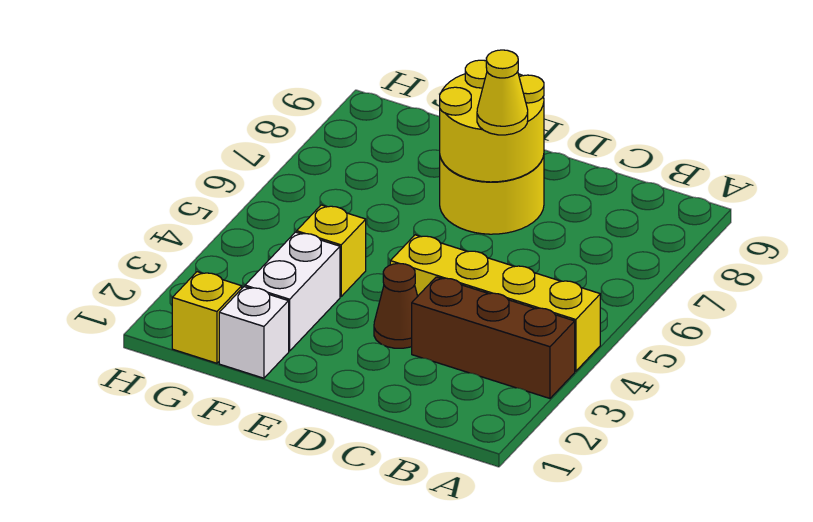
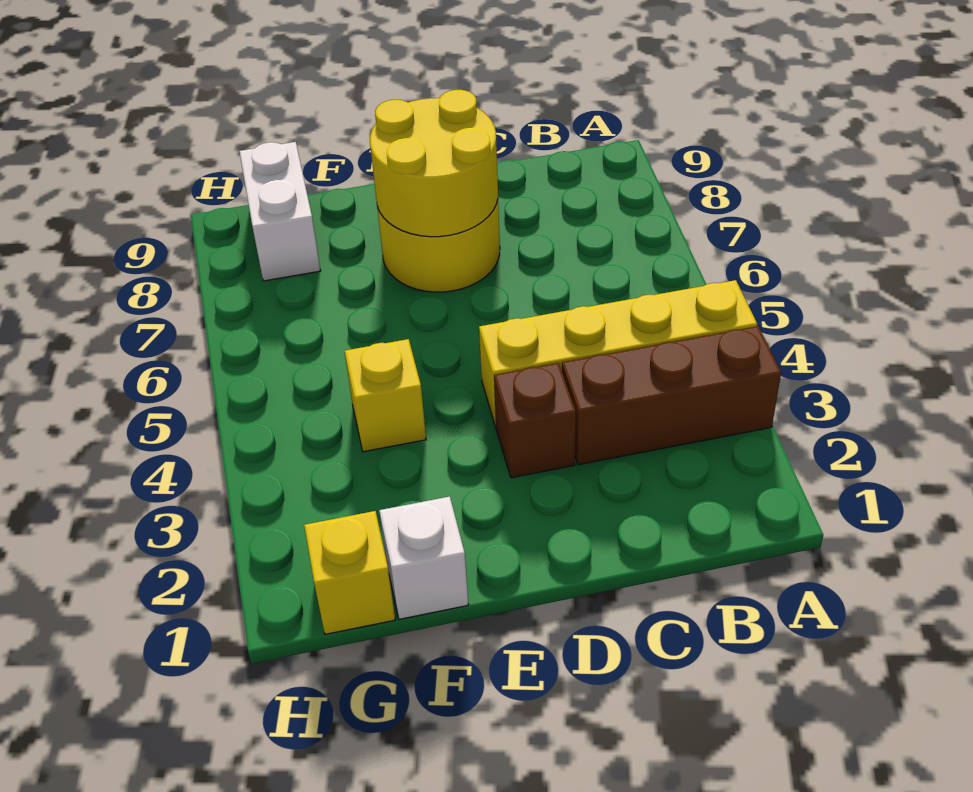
brown cone D3 level 1 -> brown brick D3 level 1
yellow cone D7 level 3 -> none
white brick F2:F3 level 1 -> white brick G8:G9 level 1

